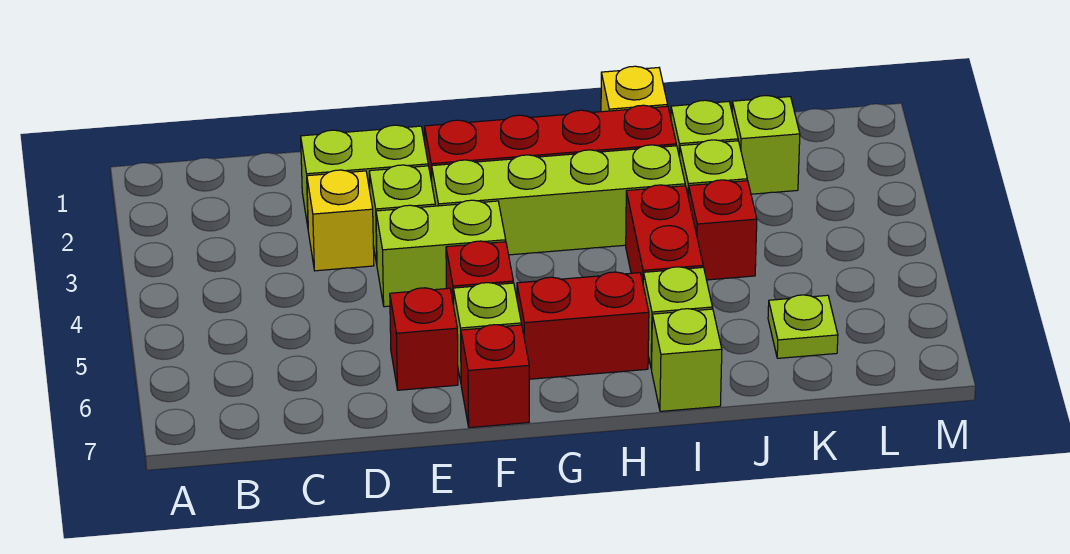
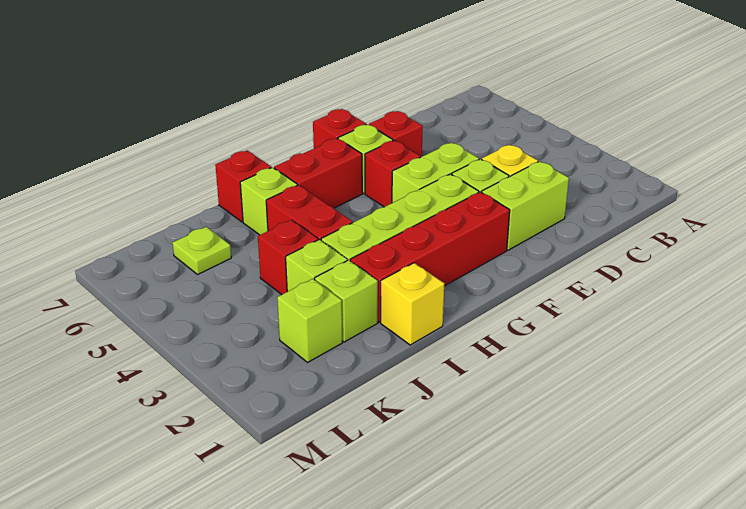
lime brick I7 level 1 -> red brick I7 level 1

